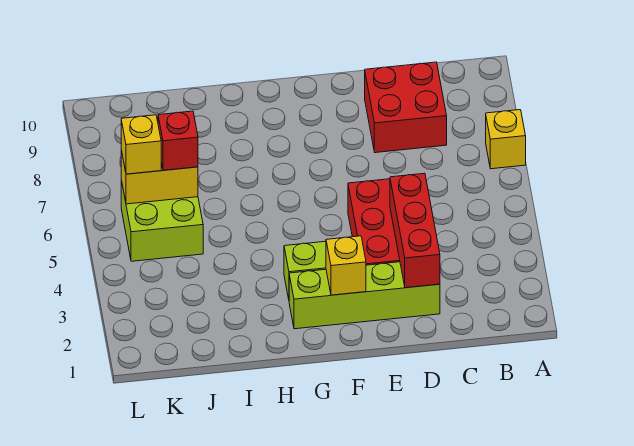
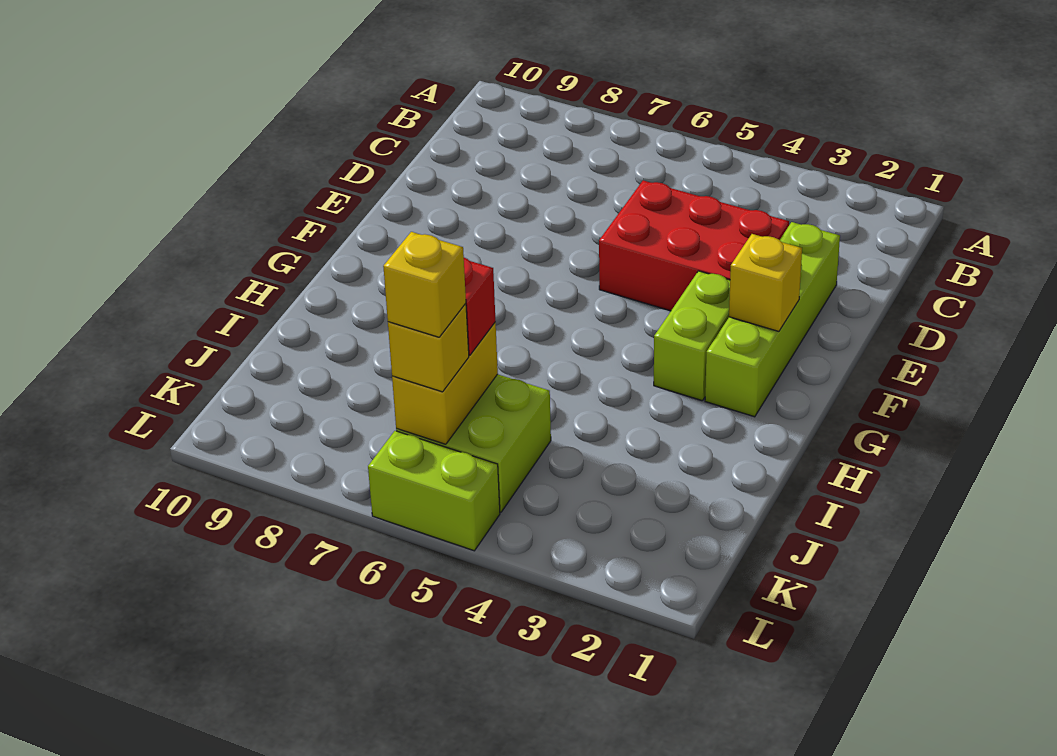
yellow brick A7 level 1 -> yellow brick K6 level 4
red brick C8:D9 level 1 -> none
red brick D2:D4 level 2 -> none
none -> lime brick L5:L6 level 1

